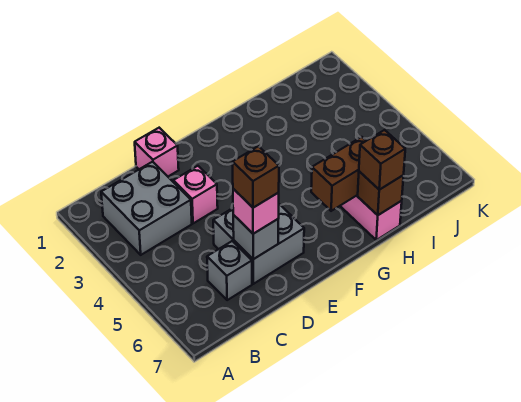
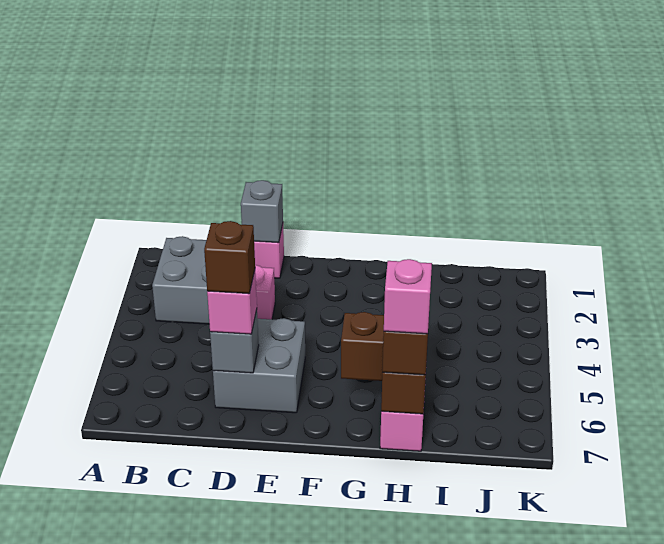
grey brick C6 level 1 -> grey brick D1 level 2
none -> pink brick H7 level 4

